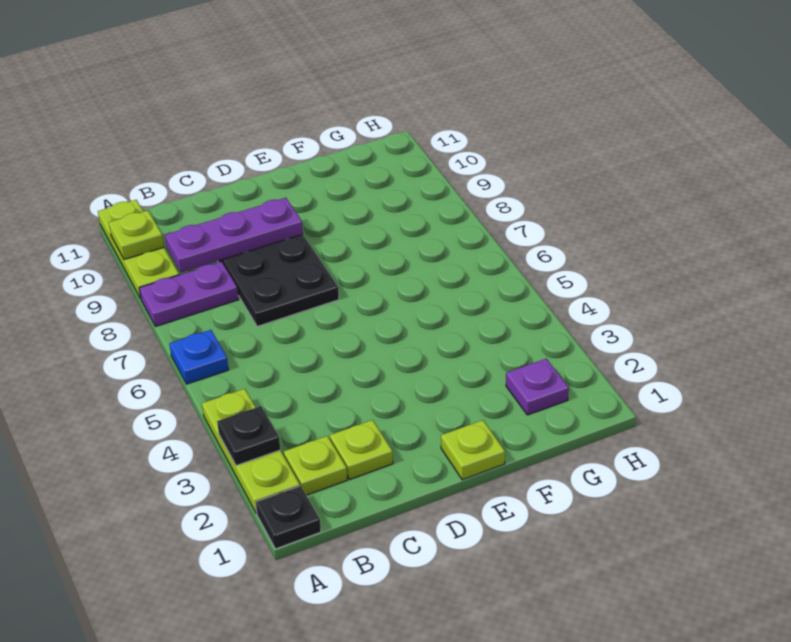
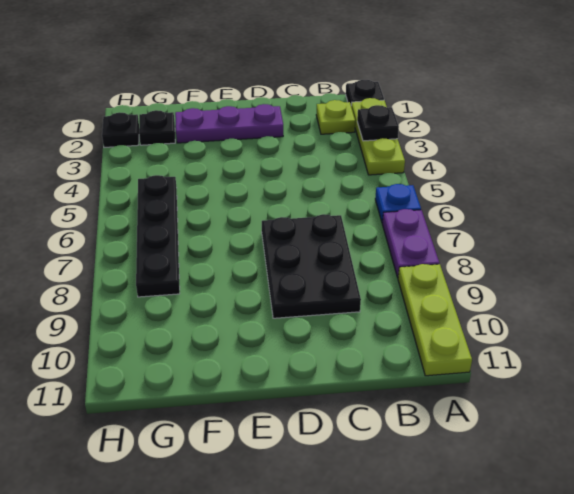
purple plate A8:B8 level 1 -> purple plate A7:A8 level 1
lime plate A10 level 2 -> none
purple plate B9:D9 level 2 -> purple plate D2:F2 level 1
lime plate C2 level 1 -> none
lime plate E1 level 1 -> none
purple plate G2 level 1 -> black plate G2 level 1
none -> black plate G5:G8 level 1
none -> black plate H2 level 1

